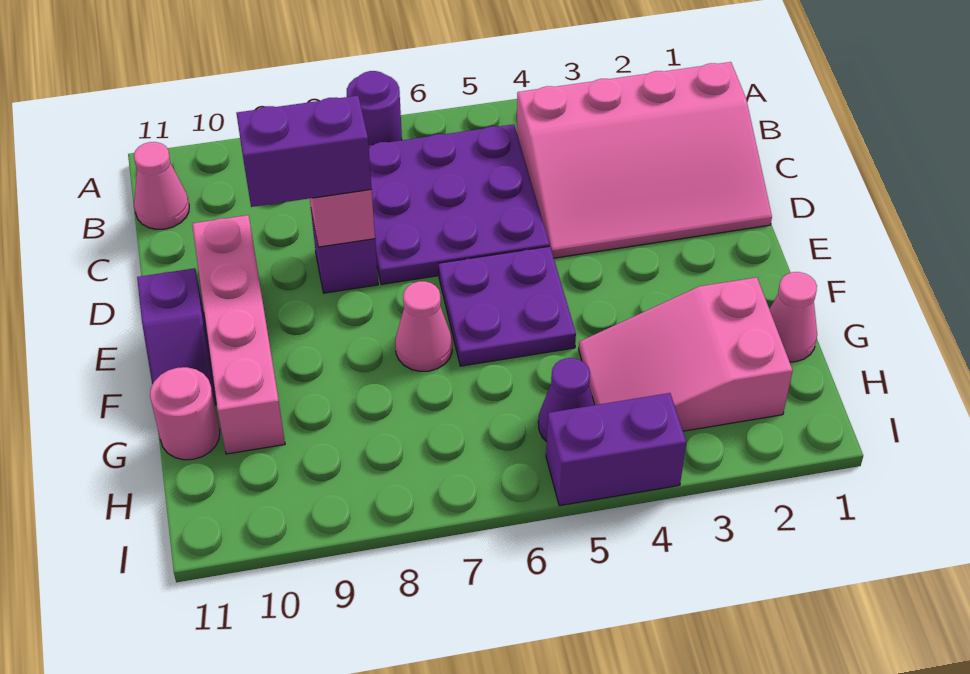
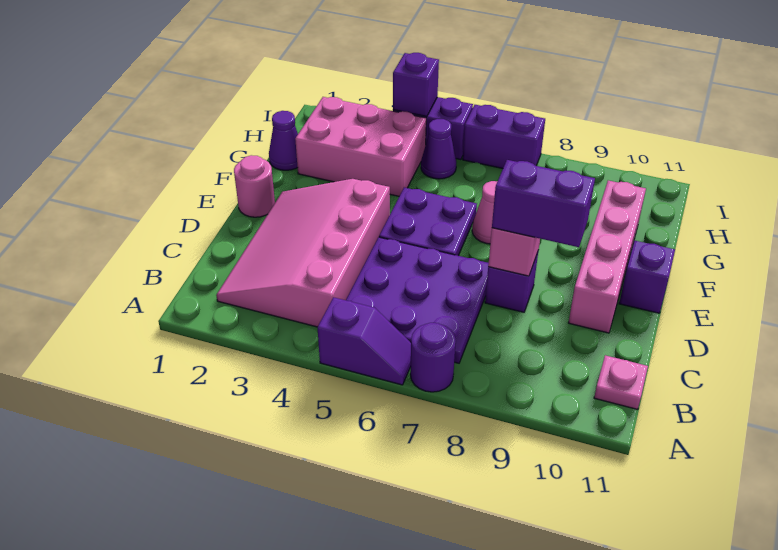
none -> purple slope A5:A6 level 1 top 5
pink slope B1:D4 level 1 top B -> pink slope B2:E4 level 1 top 4
pink cone B11 level 1 -> pink plate B11 level 1
pink cone G1 level 1 -> purple cone G1 level 1
pink slope G2:H4 level 1 top 2 -> pink brick G2:H4 level 1
pink round brick G11 level 1 -> pink round brick E1 level 1
none -> purple brick I4 level 2
none -> purple brick I6:I7 level 1

